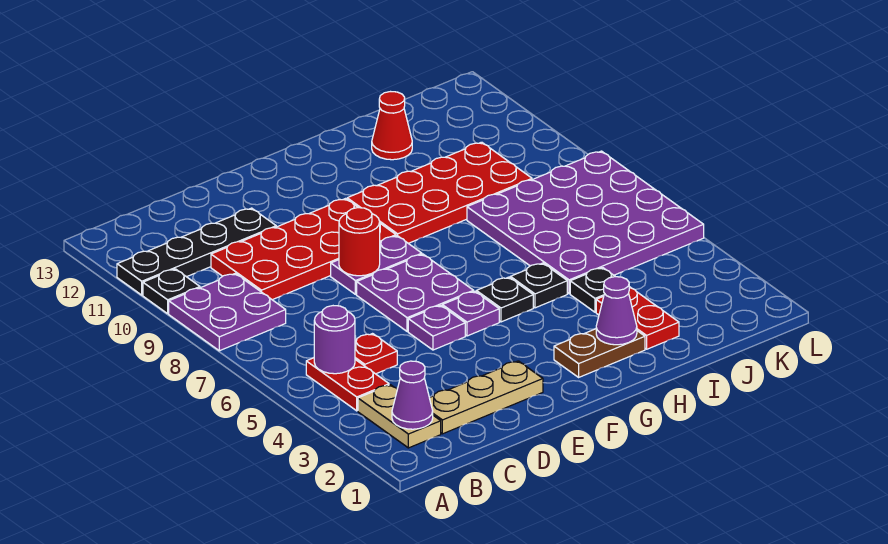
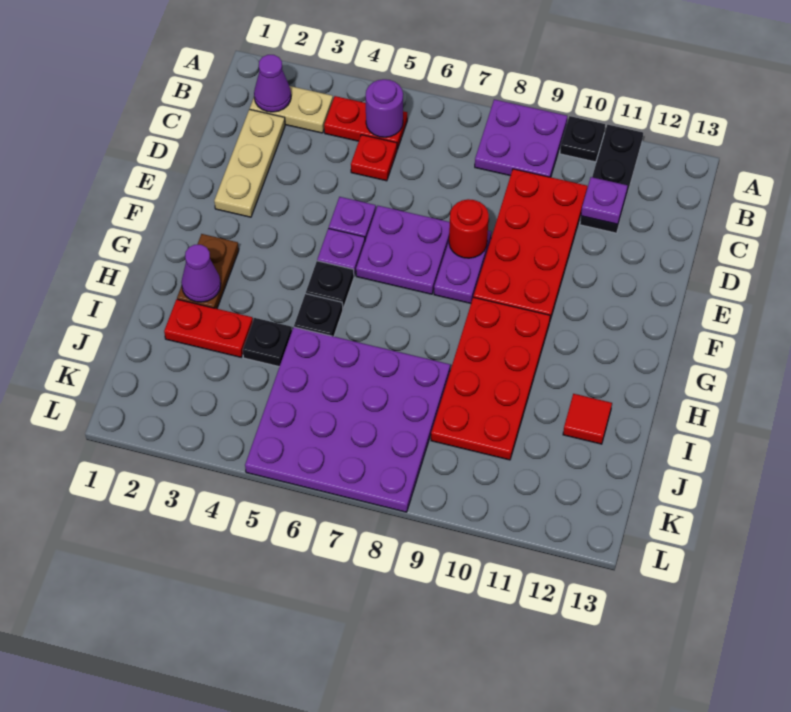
black plate A11:D11 level 1 -> black plate A11:C11 level 1
none -> purple plate C11 level 2
red cone I12 level 1 -> red tile I12 level 1

